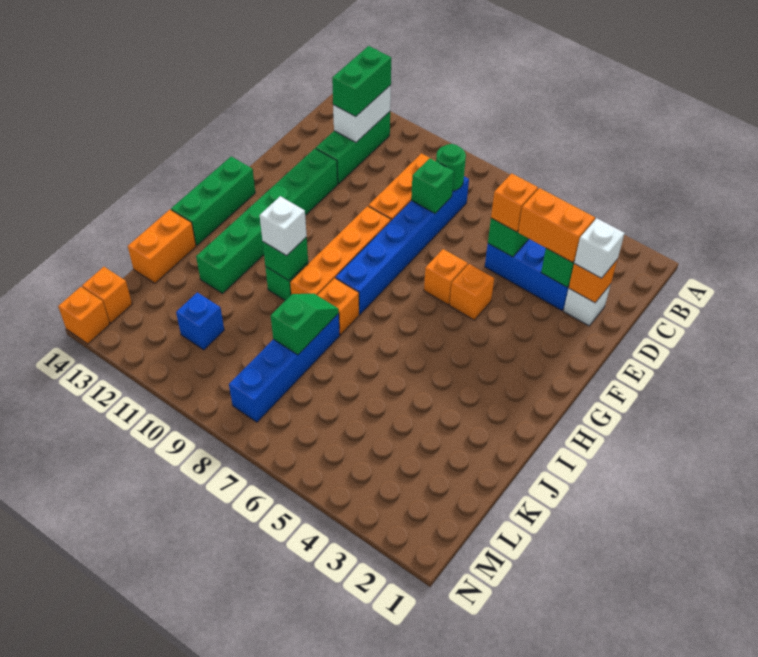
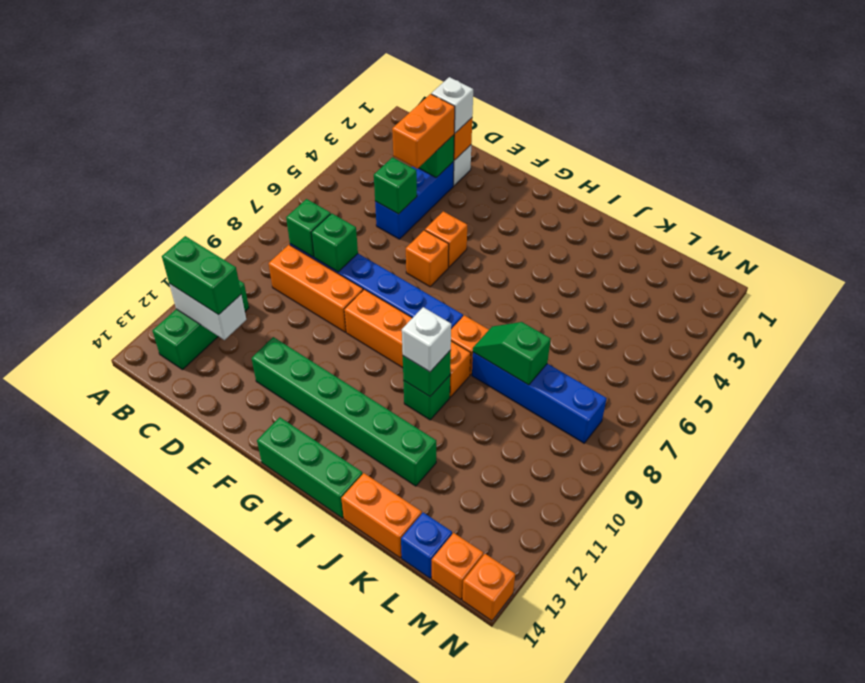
green brick B12:D12 level 1 -> green brick B11:B13 level 1
green round brick C8 level 2 -> green brick C8 level 2
orange brick D5 level 3 -> none
blue brick L11 level 1 -> blue brick L14 level 1

